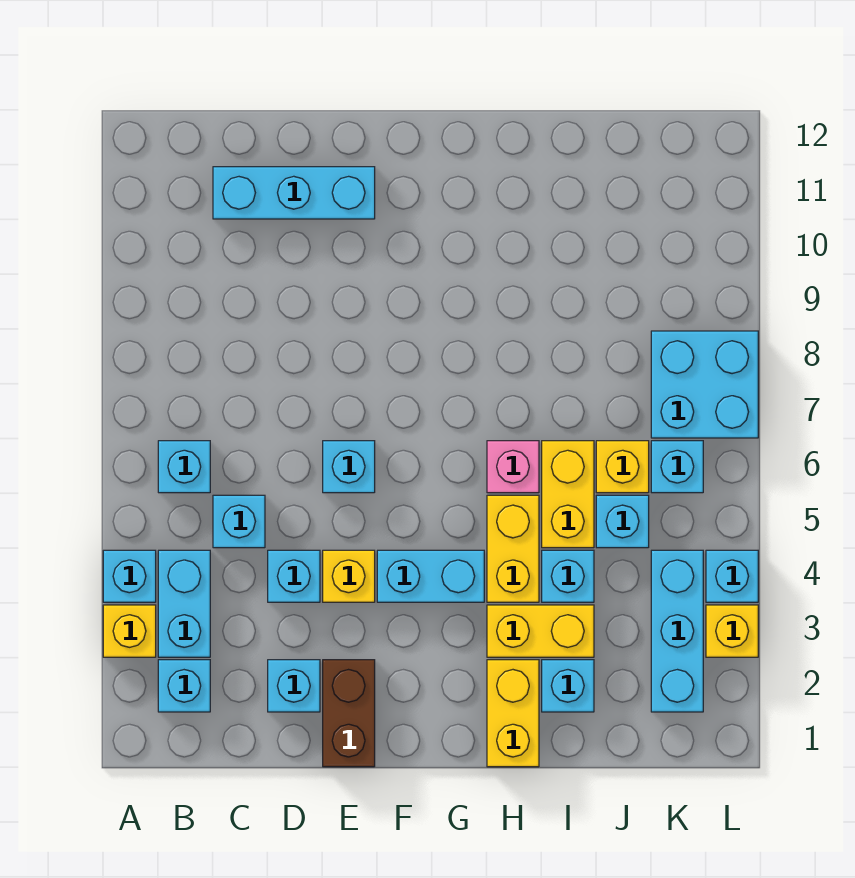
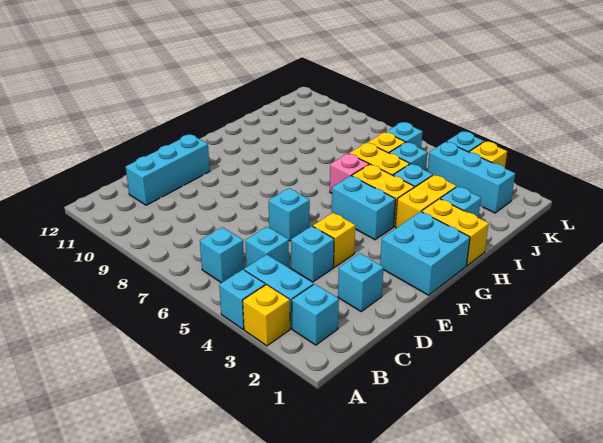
brown brick E1:E2 level 1 -> none
cyan brick F4:G4 level 1 -> cyan brick G4:G5 level 1
cyan brick K7:L8 level 1 -> cyan brick F1:G2 level 1

